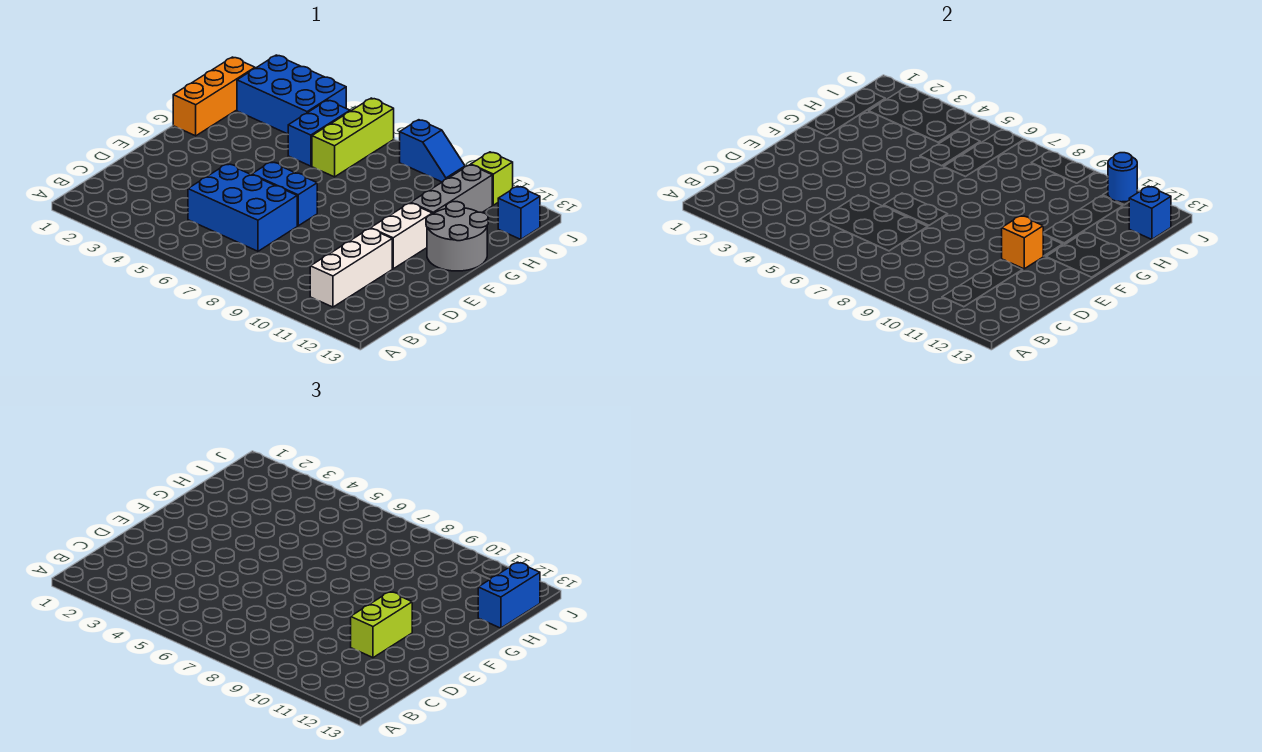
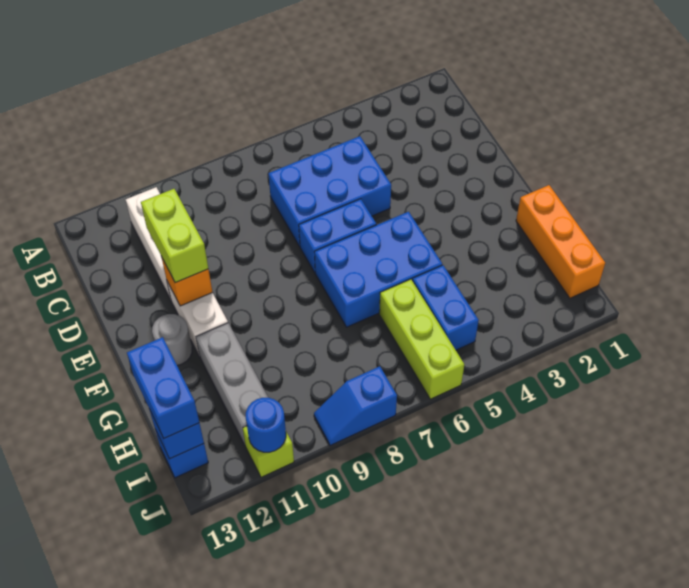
grey round brick F12:G13 level 1 -> grey round brick F12 level 1
blue brick I2:J4 level 1 -> blue brick F5:G7 level 1

